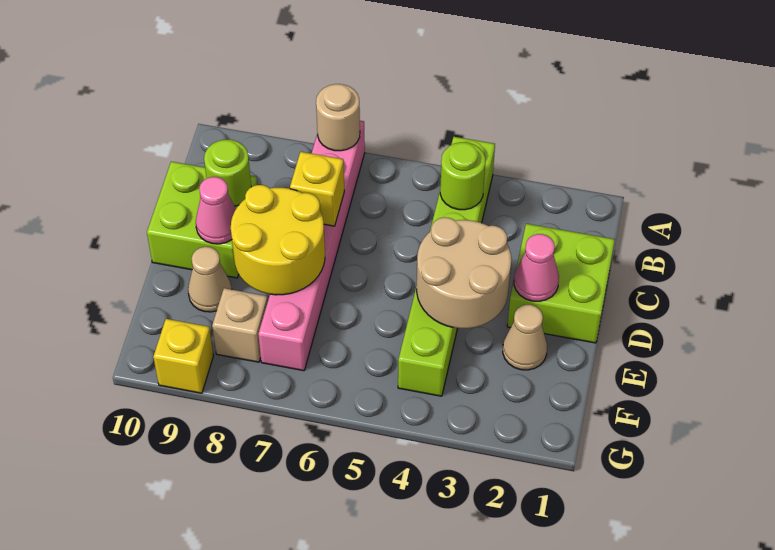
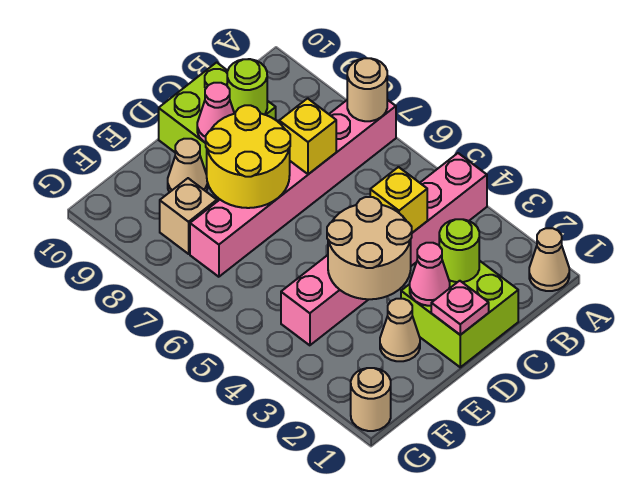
none -> tan cone A1 level 1
lime brick A4:F4 level 1 -> pink brick A4:F4 level 1
lime round brick B4 level 2 -> lime round brick C2 level 2
none -> pink plate D1 level 2
none -> tan round brick G1 level 1
yellow brick G9 level 1 -> yellow brick C4 level 2

